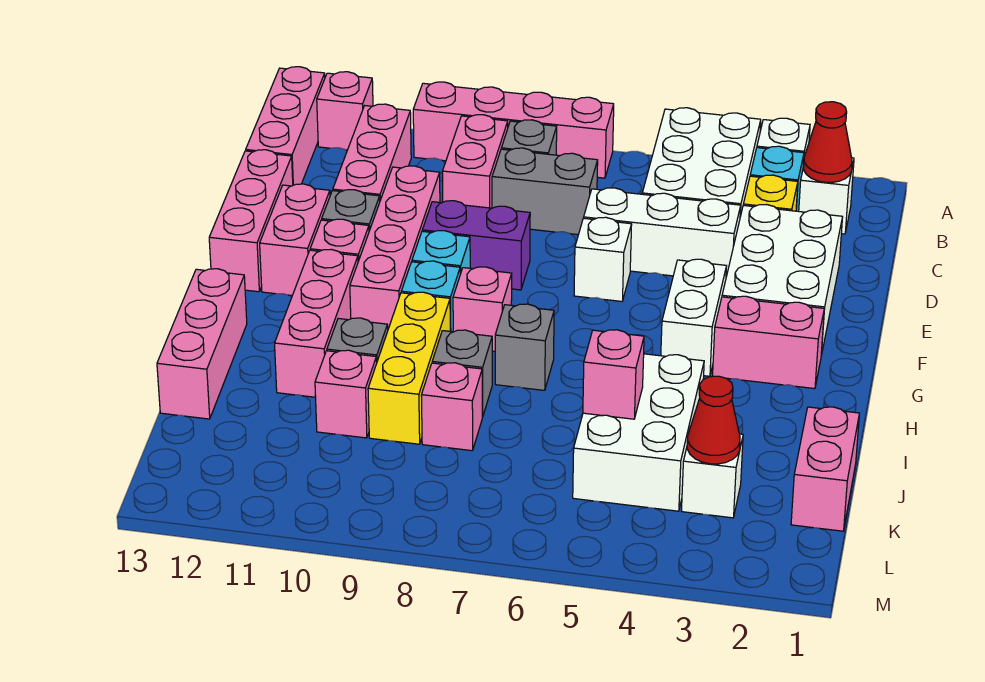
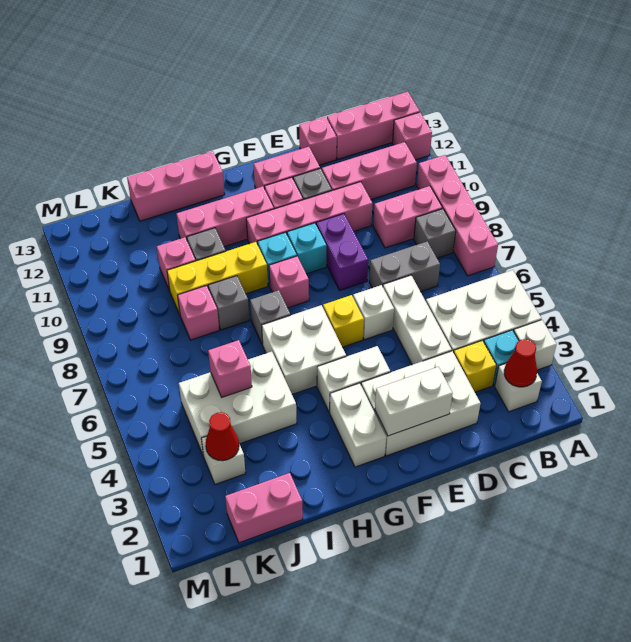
grey brick C7:C8 level 1 -> grey brick C7:D7 level 1
pink brick D13:F13 level 1 -> pink brick D13 level 1
none -> white brick E2:F2 level 2
none -> yellow brick F6 level 1
pink brick G2:G3 level 1 -> white brick G2:G3 level 1
none -> white brick G5:H6 level 1

